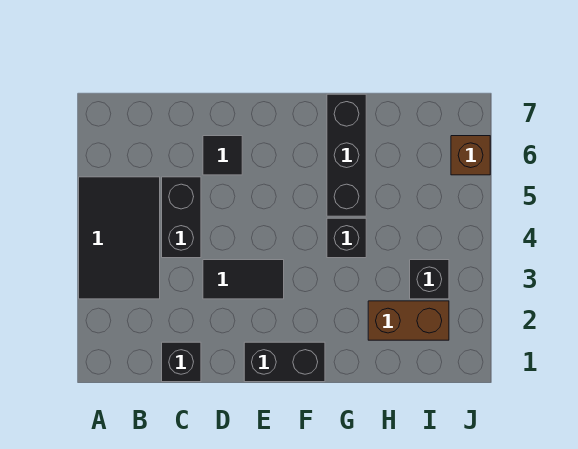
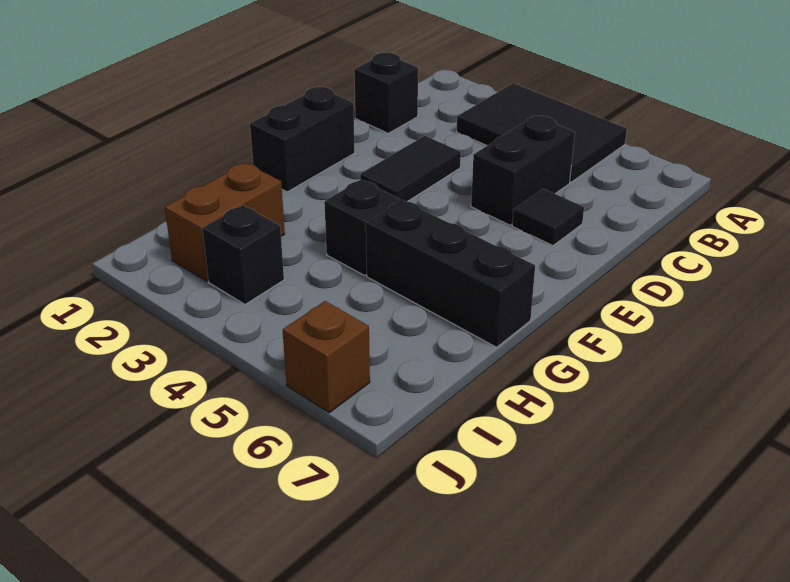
black brick C4:C5 level 1 -> black brick C5:D5 level 1

